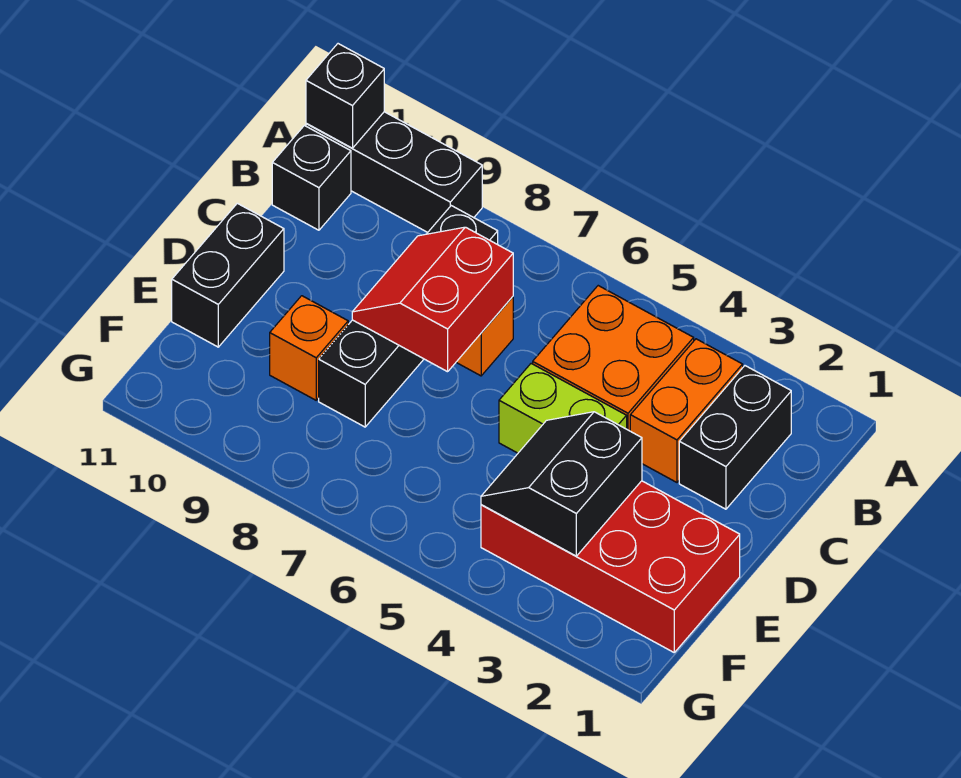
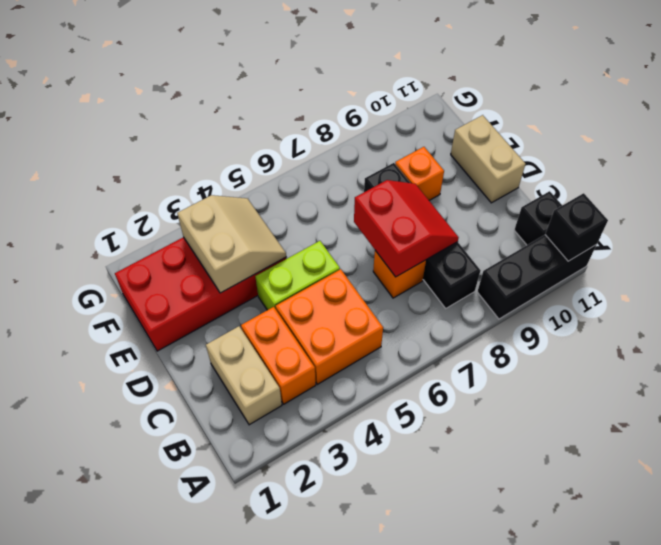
black brick B2:C2 level 1 -> tan brick B2:C2 level 1
black brick D11:E11 level 1 -> tan brick D11:E11 level 1
black slope E3:F4 level 2 top 3 -> tan slope E3:F4 level 2 top 3

